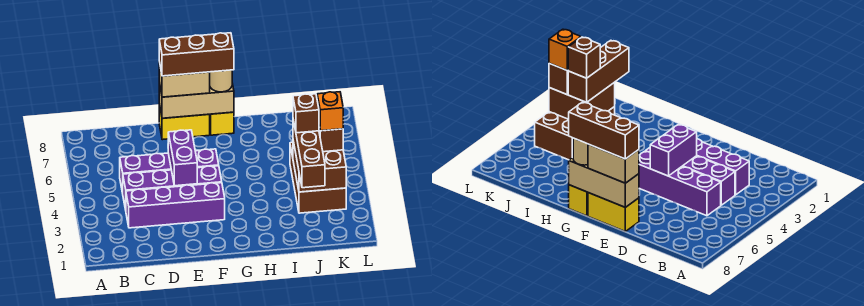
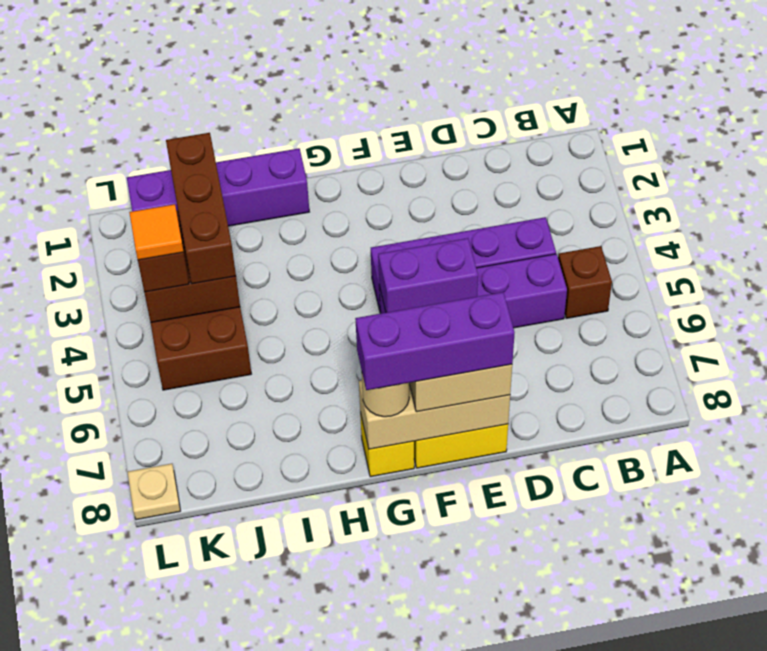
purple brick C3:F3 level 1 -> purple brick H1:K1 level 1
purple brick E4:E5 level 2 -> purple brick E5:F5 level 2
brown brick E8:G8 level 4 -> purple brick E8:G8 level 4
brown brick J4 level 4 -> brown brick B5 level 1
orange brick K4 level 4 -> orange tile K4 level 4
none -> tan plate L8 level 1

